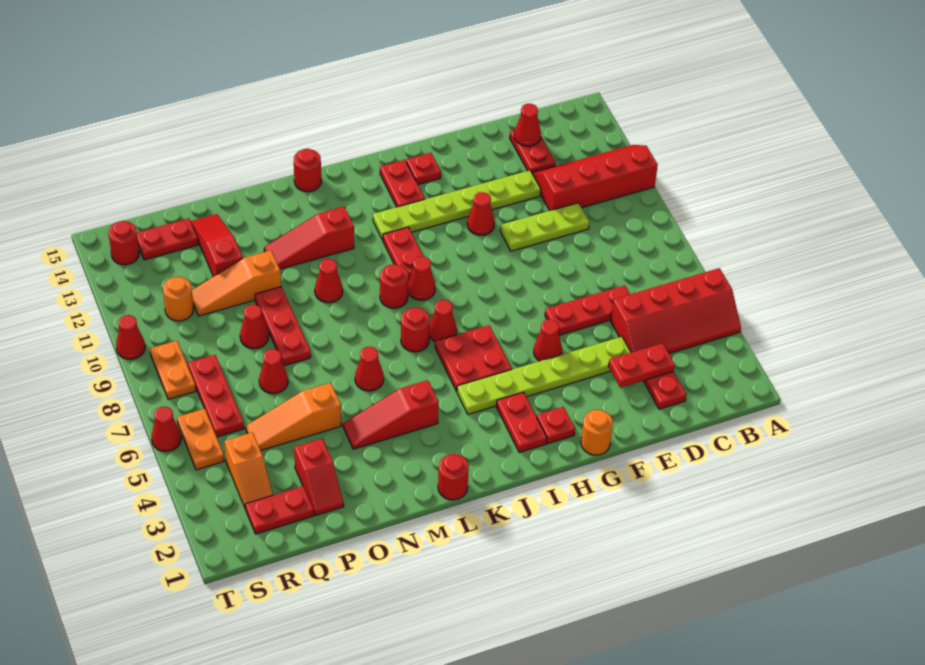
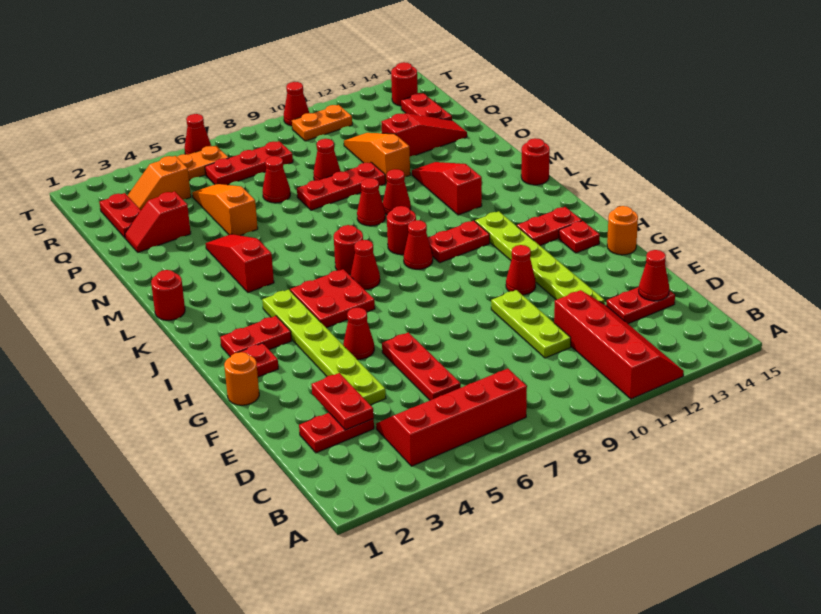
red slope A4:D5 level 1 top 5 -> red slope B4:C7 level 1 top B
red cone M6 level 1 -> red cone M9 level 1
orange round brick R11 level 1 -> orange round brick G15 level 1
orange plate S8:S9 level 1 -> orange plate S10:S11 level 1

